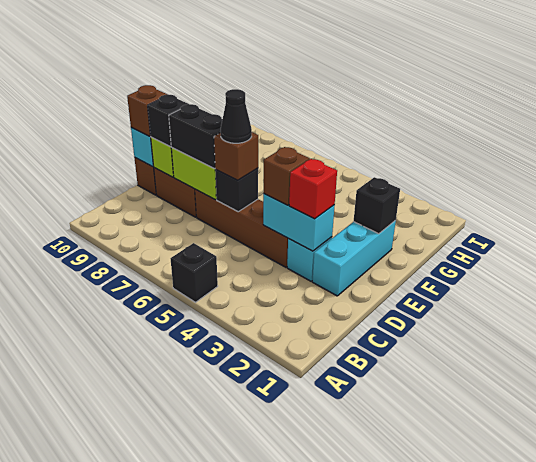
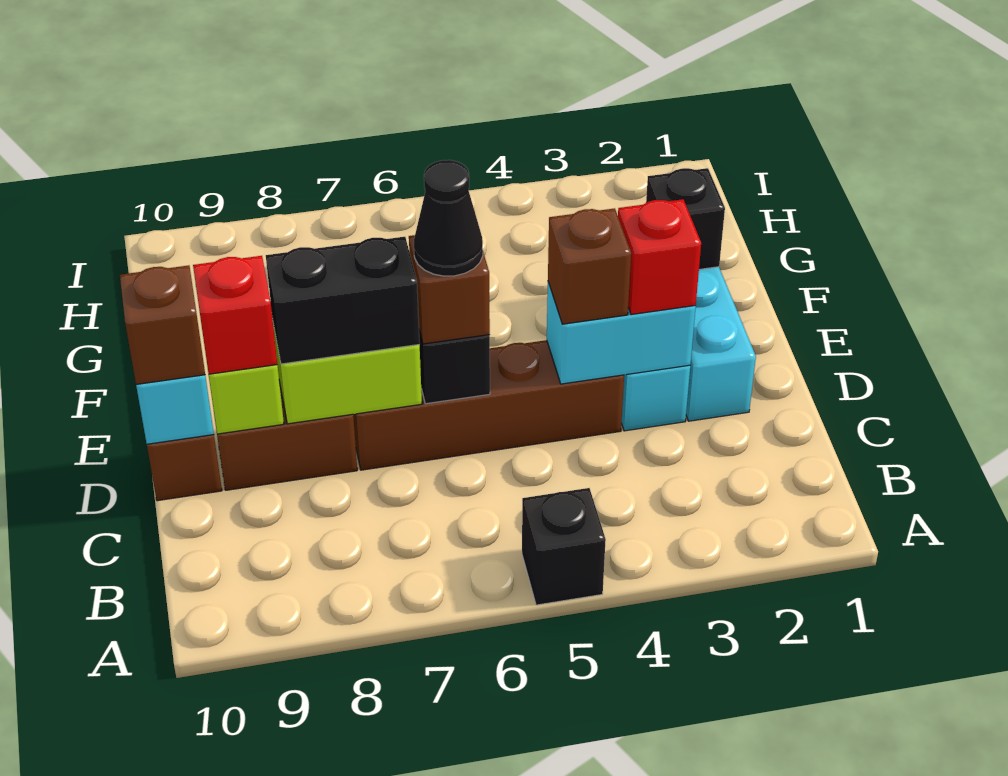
black brick D9 level 3 -> red brick D9 level 3

